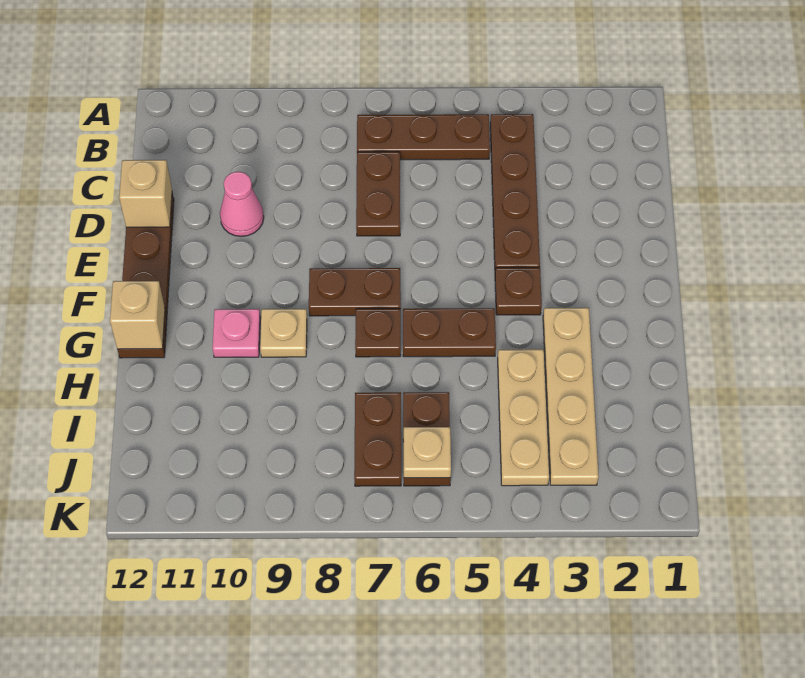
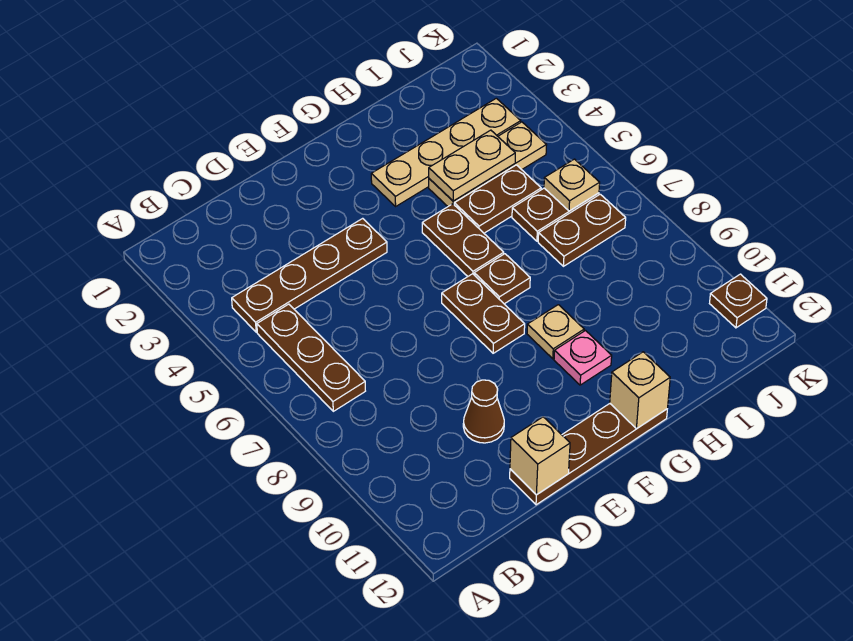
brown plate C7:D7 level 1 -> brown plate H5:I5 level 1
pink cone D10 level 1 -> brown cone D10 level 1
brown plate F4 level 1 -> brown plate K11 level 1
none -> tan plate H4:I4 level 2

